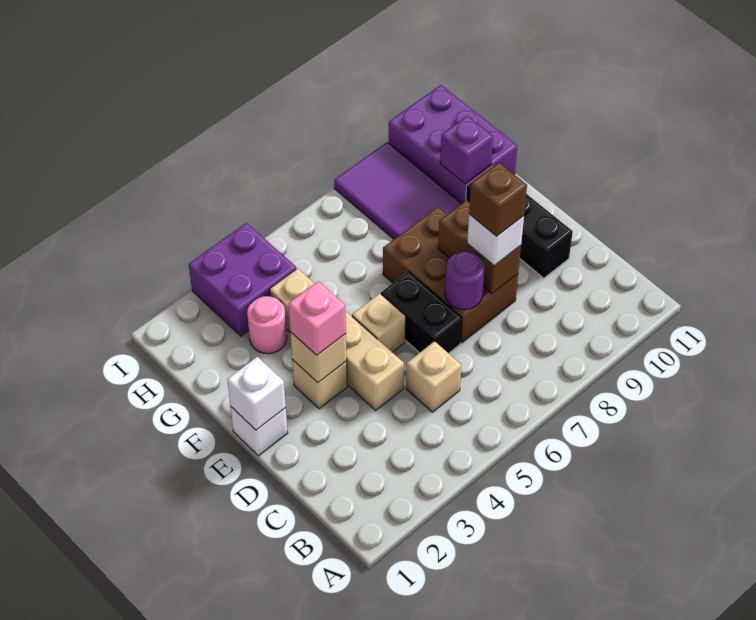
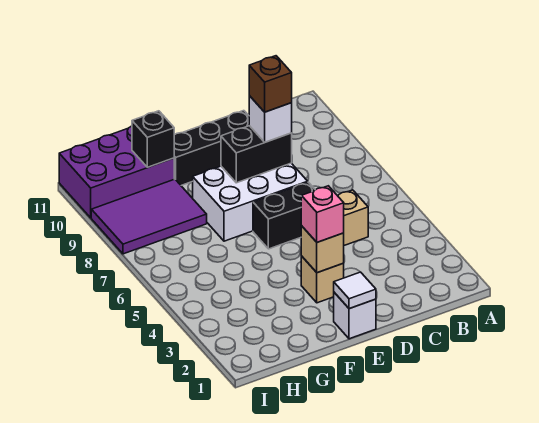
tan brick D4:G4 level 1 -> none
brown brick D7:F8 level 1 -> white brick D7:F8 level 1
purple round brick D7 level 2 -> none
brown brick D8:E8 level 2 -> black brick D8:E8 level 2
white brick E1 level 2 -> white tile E1 level 2
tan brick E5 level 1 -> none
pink round brick G3 level 1 -> none
purple brick G10 level 2 -> black brick G10 level 2
purple brick H3:I4 level 1 -> none

